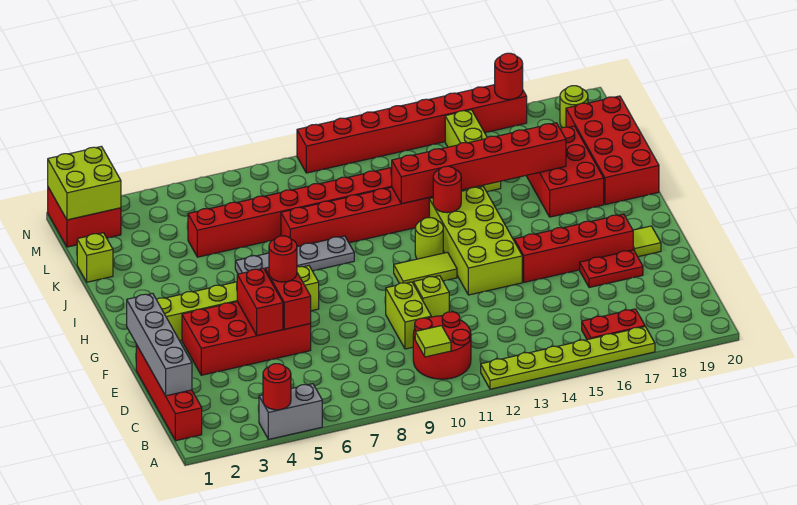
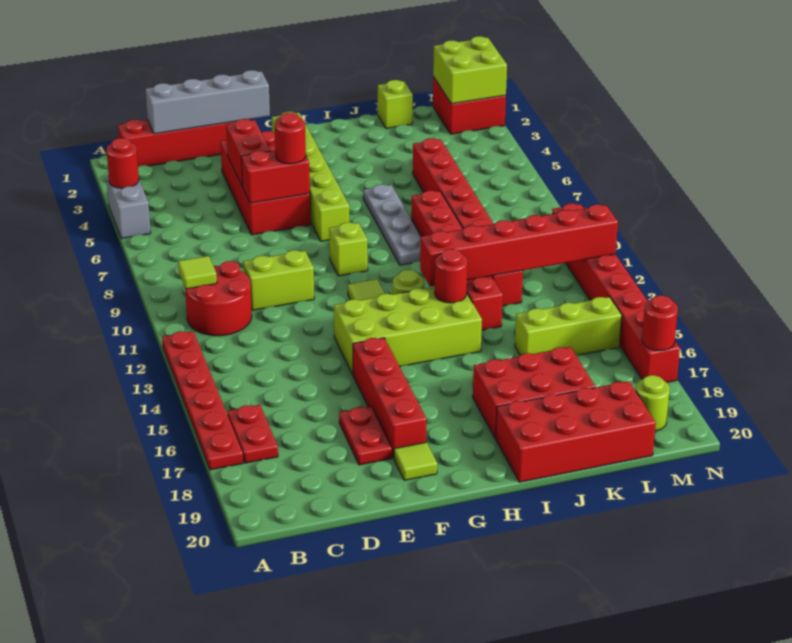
lime plate A12:A17 level 1 -> red plate A12:A17 level 1
red brick E5:F5 level 2 -> red brick E4:E5 level 2
lime brick E11 level 1 -> lime brick G9 level 1
red brick J12:J17 level 2 -> red brick I12:N12 level 2

